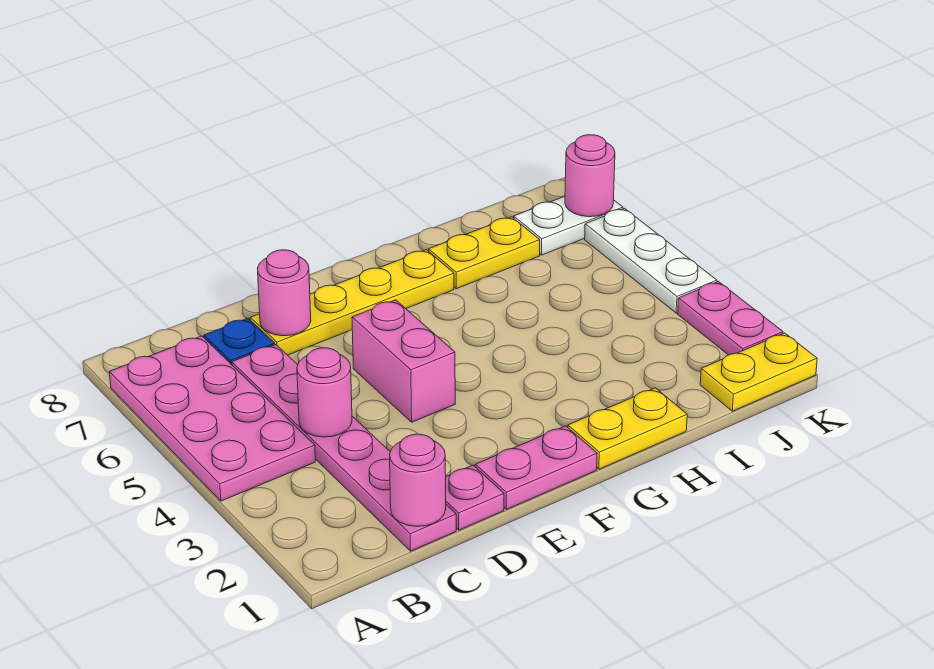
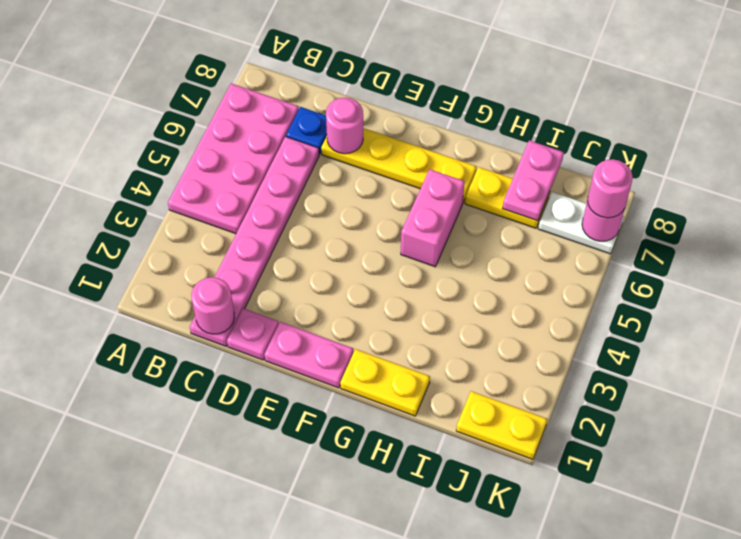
pink round brick C4 level 2 -> pink round brick K7 level 3
pink brick E4:E5 level 1 -> pink brick G5:G6 level 1
pink plate K2:K3 level 1 -> pink plate I7:I8 level 2
white plate K4:K6 level 1 -> none

